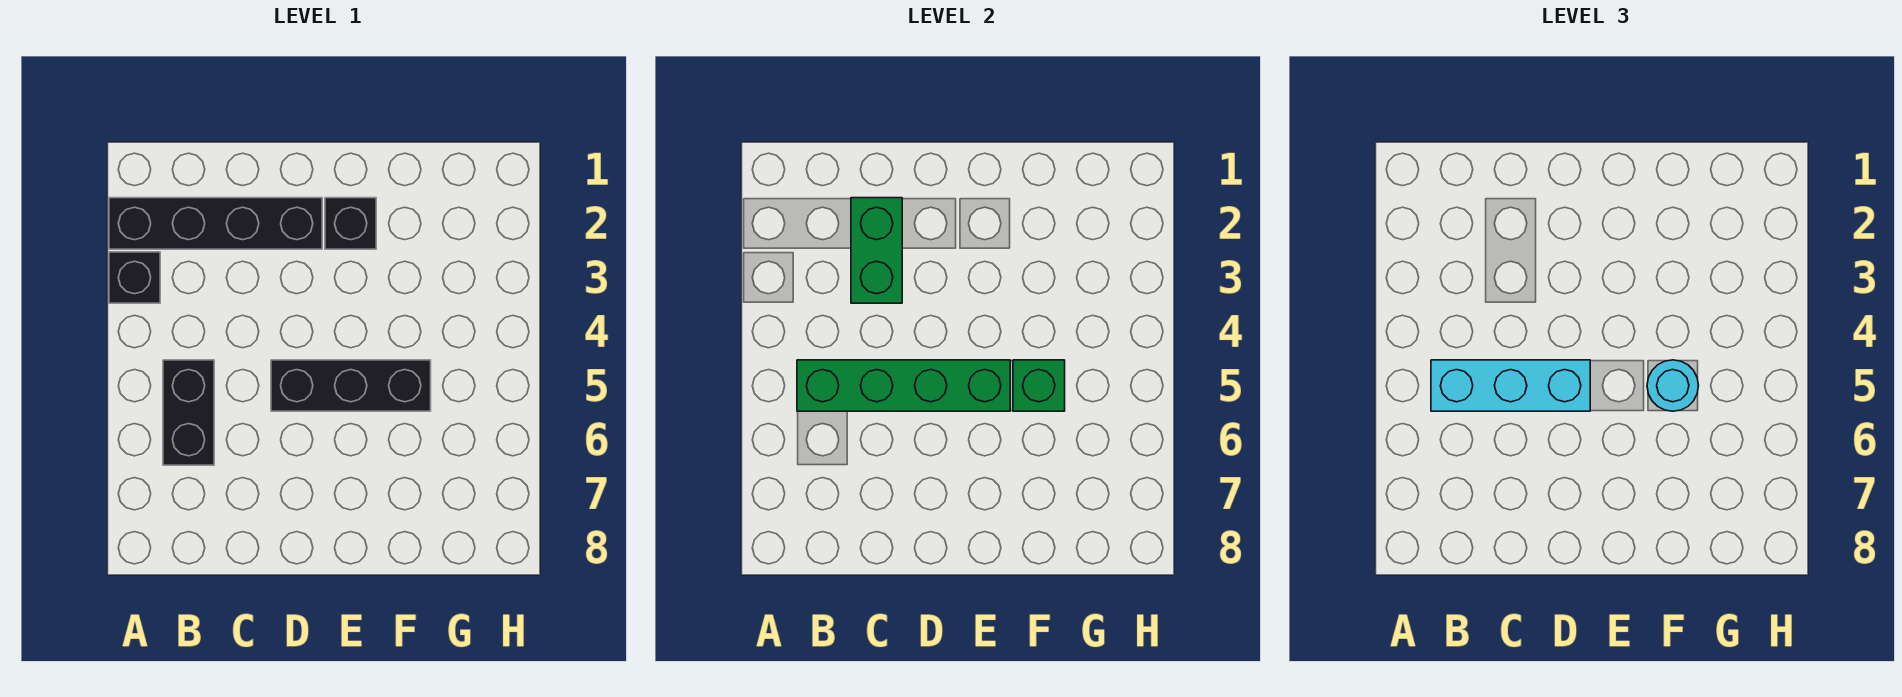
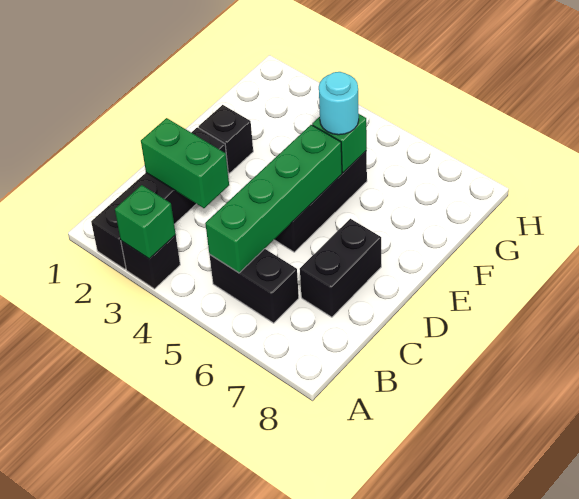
none -> green brick A3 level 2
cyan brick B5:D5 level 3 -> none
none -> black brick C7:D7 level 1

